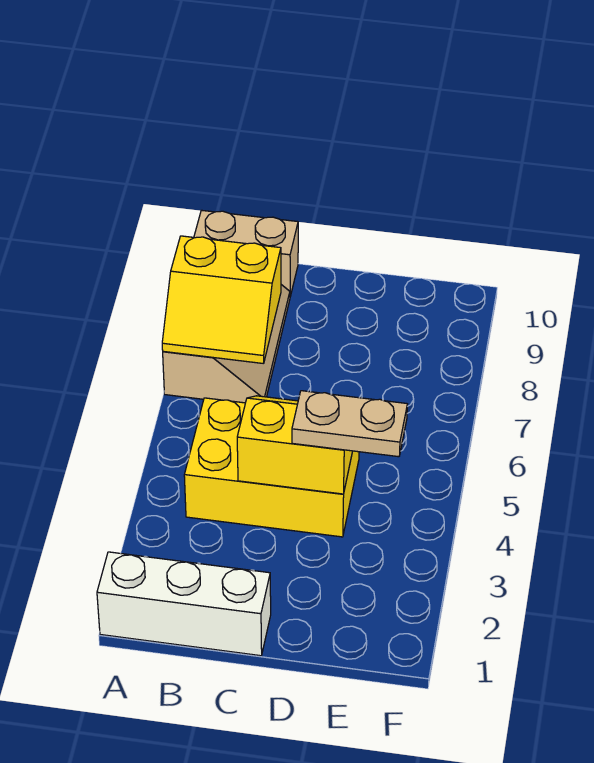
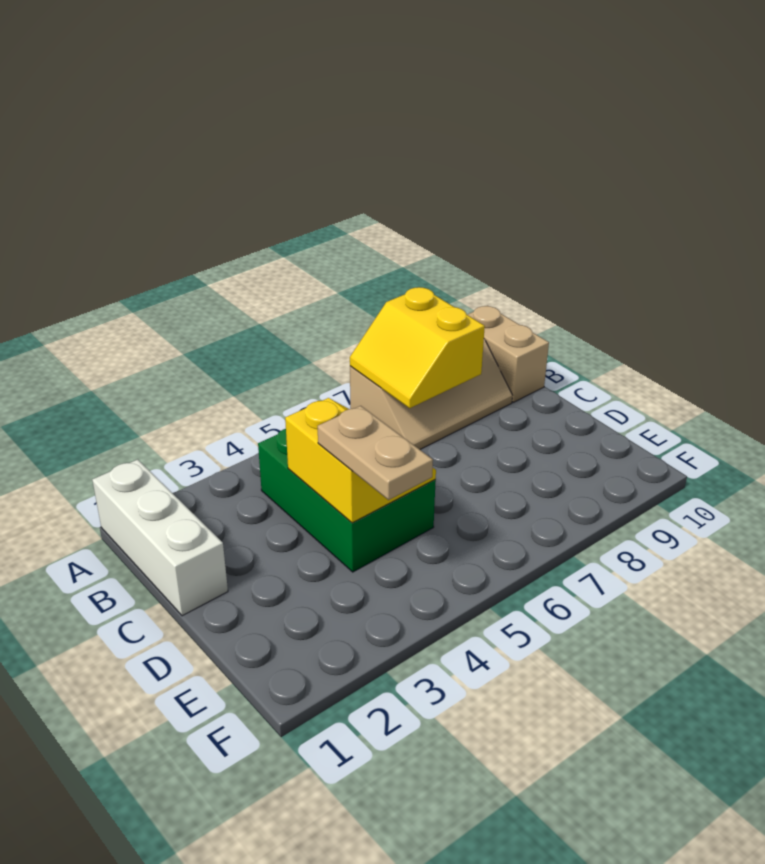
yellow brick B4:D5 level 1 -> green brick B4:D5 level 1

